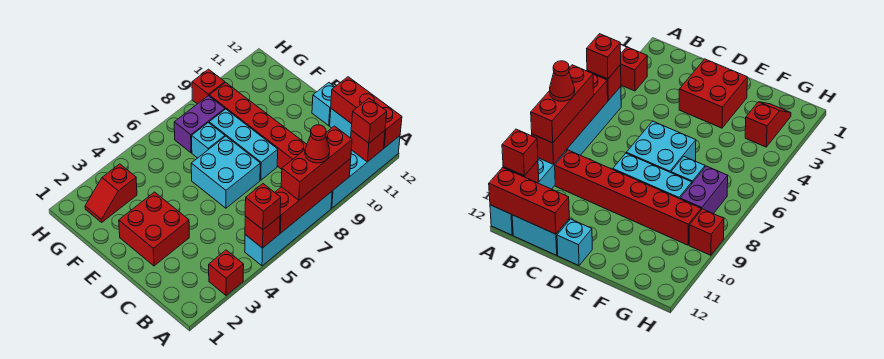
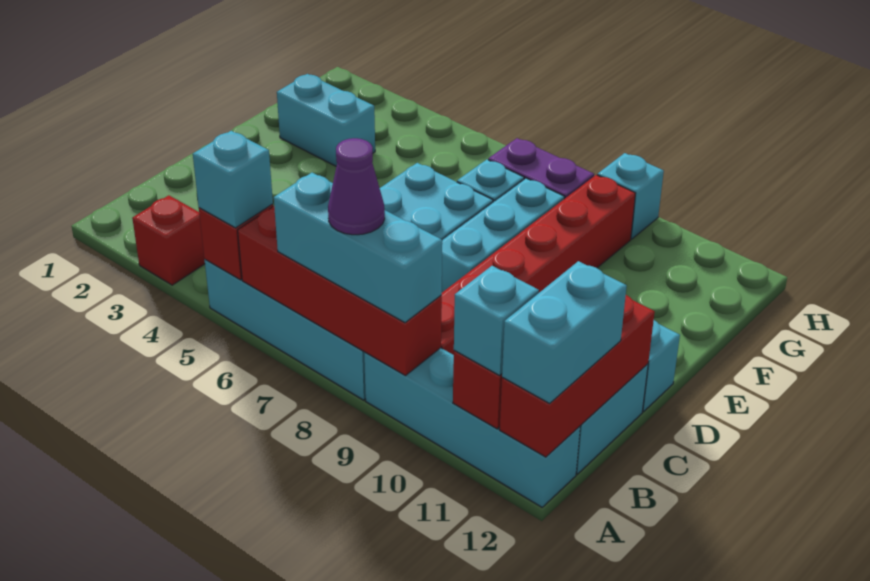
red brick A5 level 3 -> cyan brick A5 level 3
red brick A7:A9 level 3 -> cyan brick A7:A9 level 3
red cone A8 level 4 -> purple cone A8 level 4
red brick A11 level 3 -> cyan brick A11 level 3
none -> cyan brick A12:B12 level 3
red brick D2:E3 level 1 -> none
none -> cyan brick F2:F3 level 1
red slope G2:G3 level 1 top 3 -> none
red brick H9 level 1 -> cyan brick H9 level 1

